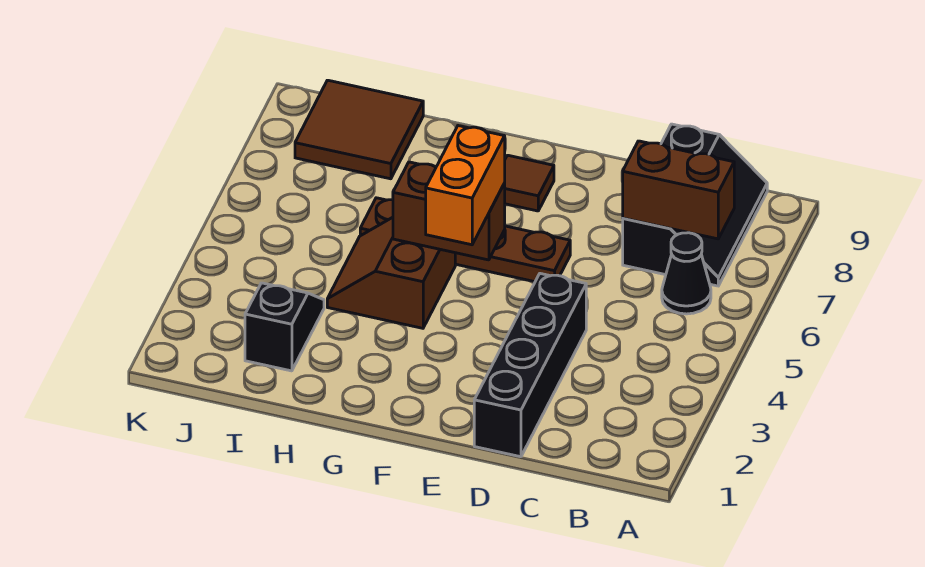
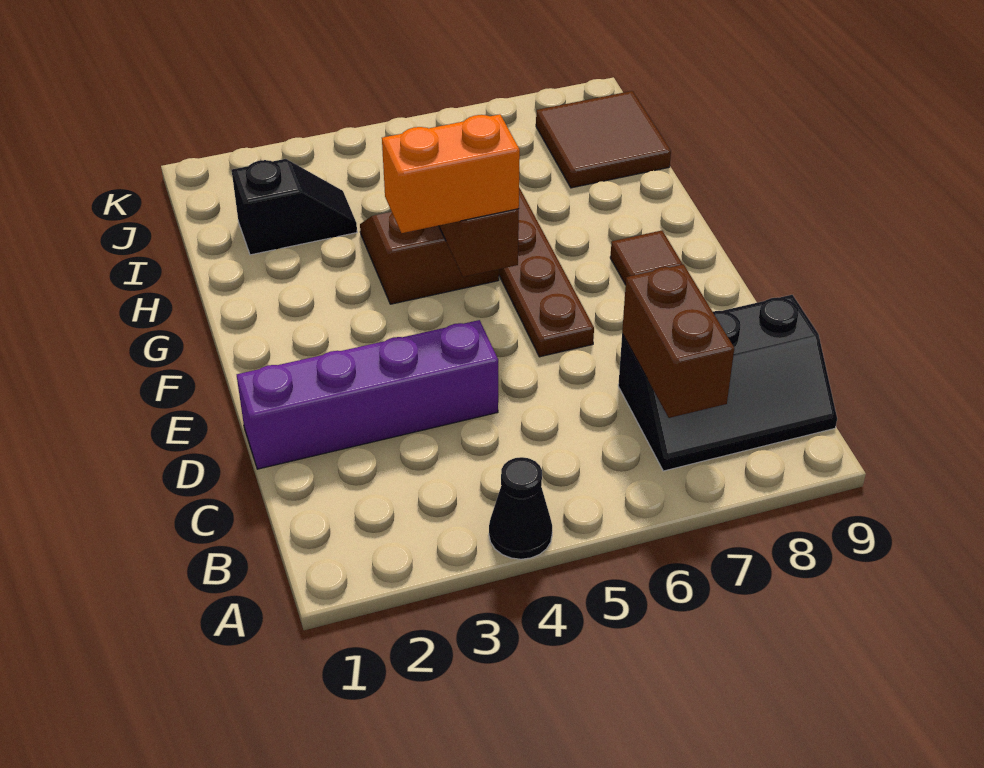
black cone B6 level 1 -> black cone A4 level 1
black brick D1:D4 level 1 -> purple brick D1:D4 level 1

